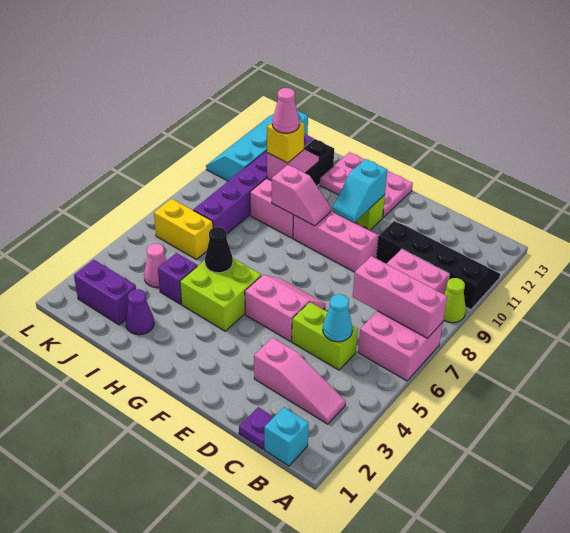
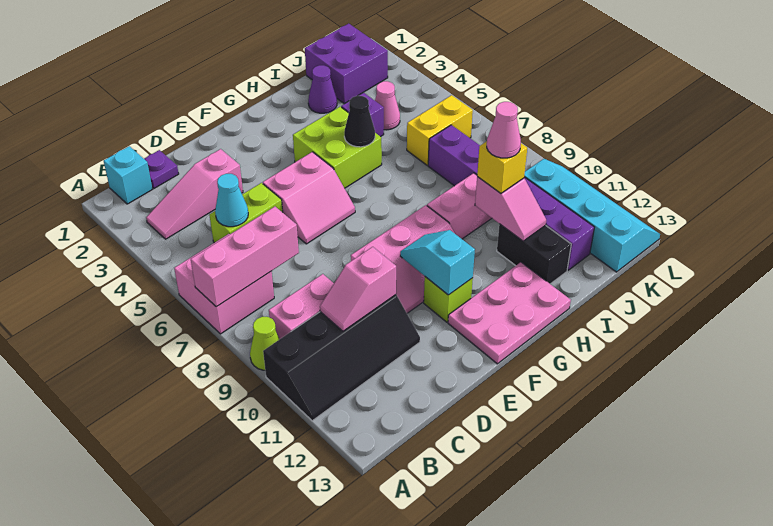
pink slope G9:H9 level 2 top H -> pink slope C10:D10 level 2 top D
purple brick J2:K2 level 1 -> purple brick J1:K2 level 1

